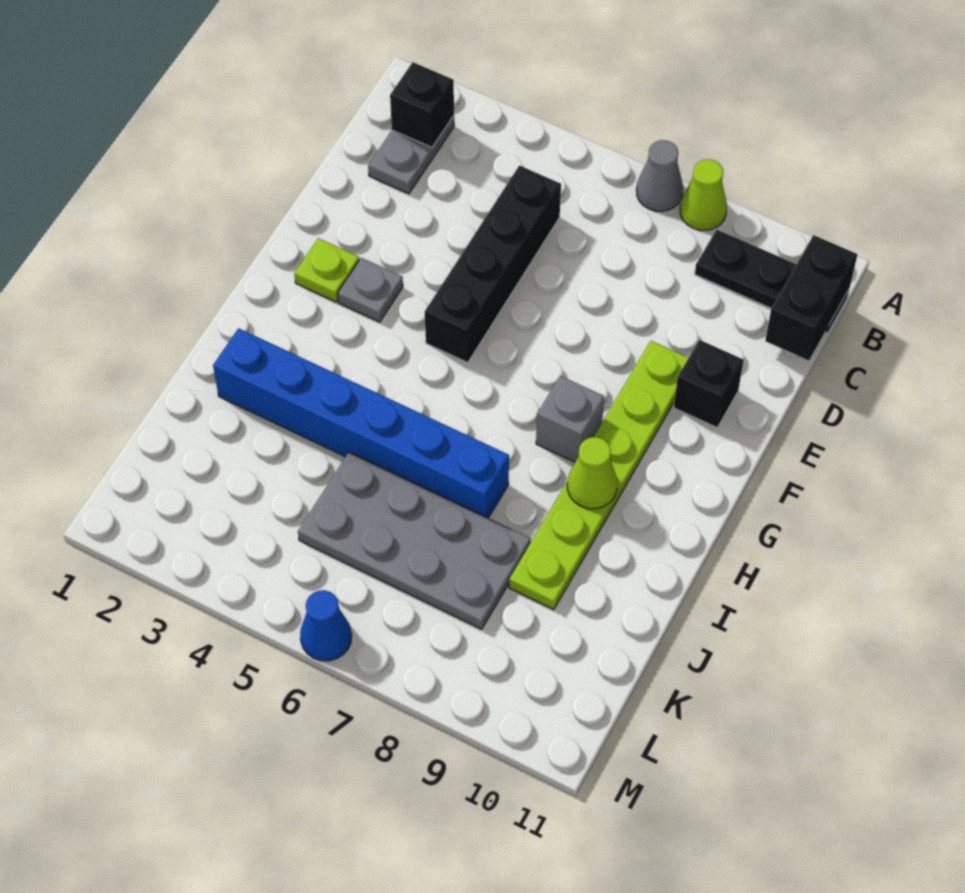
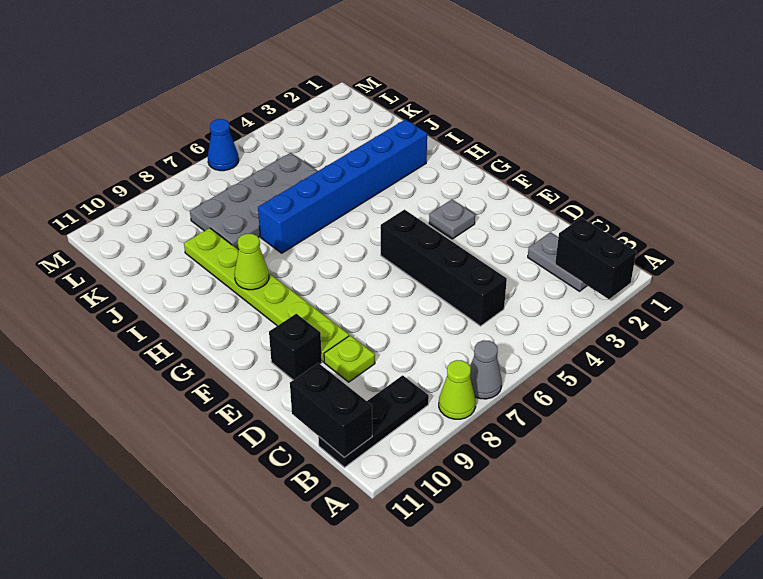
black brick B2 level 2 -> black brick A2:B2 level 2
lime plate F2 level 1 -> lime plate D9 level 1
grey brick G8 level 1 -> none

